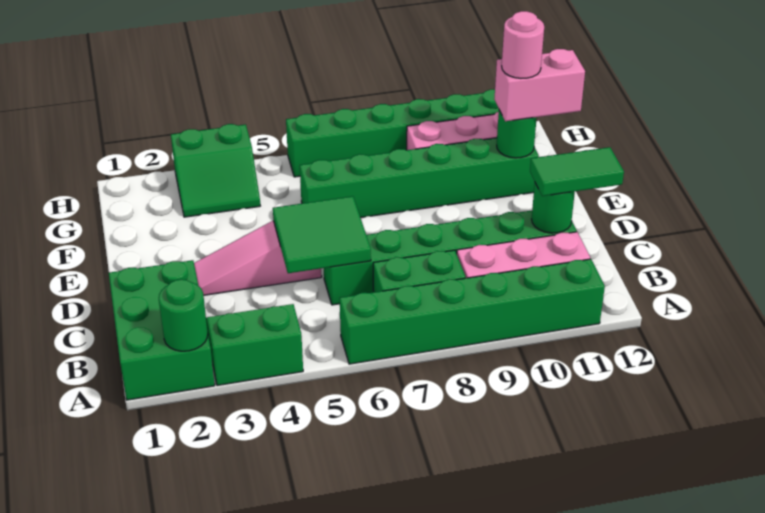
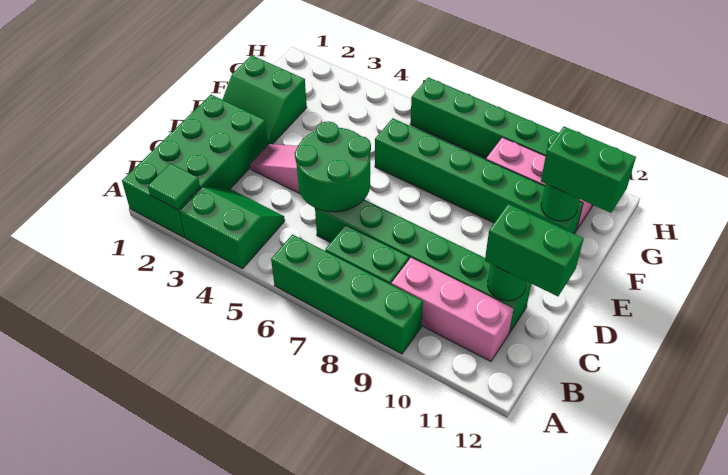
green brick A1:C2 level 1 -> green brick A1:D2 level 1
green round brick A2 level 2 -> green tile A2 level 2
green brick A6:A11 level 1 -> green brick A6:A9 level 1
green tile C5:D6 level 2 -> green round brick C5:D6 level 2
green tile C11:C12 level 3 -> green brick C11:C12 level 3
pink brick F11:F12 level 3 -> green brick F11:F12 level 3
pink round brick F11 level 4 -> none
green slope G3:H4 level 1 top H -> green slope E1:F2 level 1 top F

